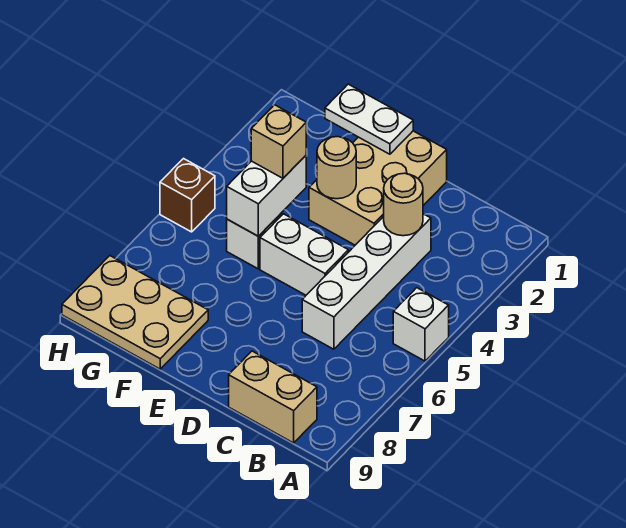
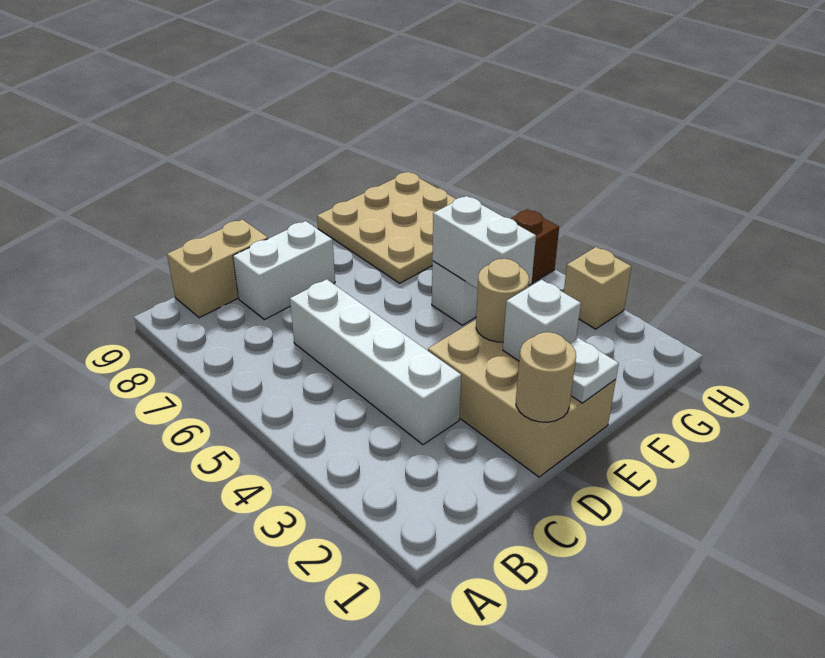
white brick A5 level 1 -> white brick E2 level 2
tan round brick C3 level 2 -> tan round brick D1 level 2
white brick D5:E5 level 1 -> white brick C8:D8 level 1
white plate E1:F1 level 2 -> white plate E1 level 2
tan brick F4 level 3 -> tan brick H3 level 1
tan plate F8:H9 level 1 -> tan plate F7:H9 level 1

